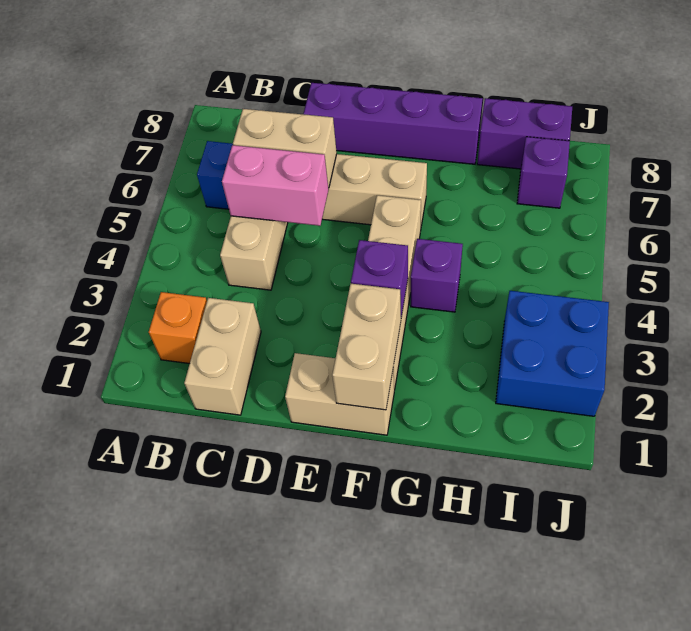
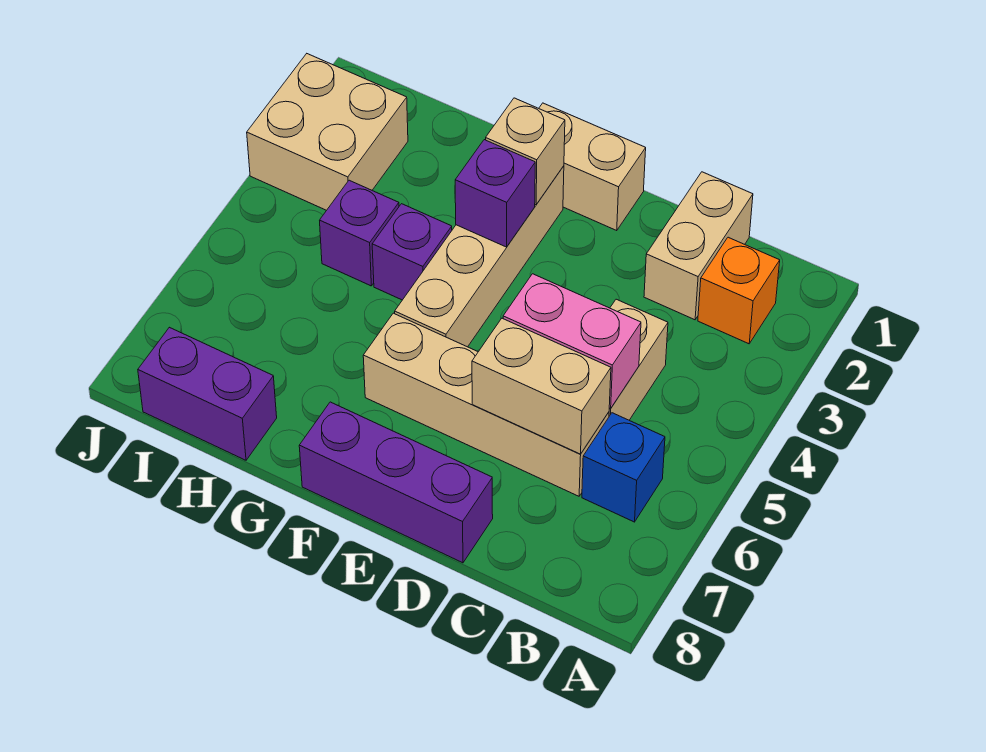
purple brick D8:G8 level 1 -> purple brick D8:F8 level 1
tan brick F1:F2 level 2 -> tan brick F2 level 2
blue brick I2:J3 level 1 -> tan brick I2:J3 level 1
purple brick I7 level 1 -> purple brick H4 level 1

